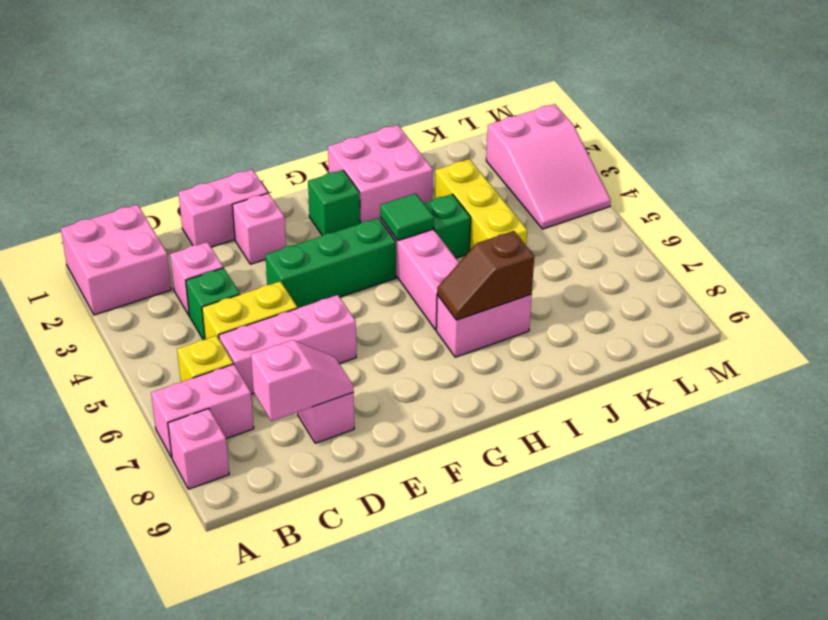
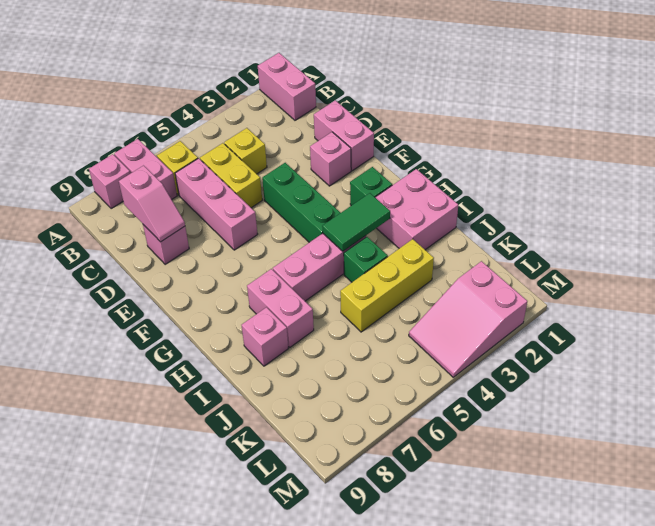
pink brick A1:B2 level 1 -> pink brick A1:B1 level 1
pink brick C3 level 1 -> pink brick I8 level 1
green brick C4 level 1 -> yellow brick C4 level 1
green tile H4 level 2 -> green tile H3:H4 level 2
brown slope H7:I7 level 2 top I -> none

